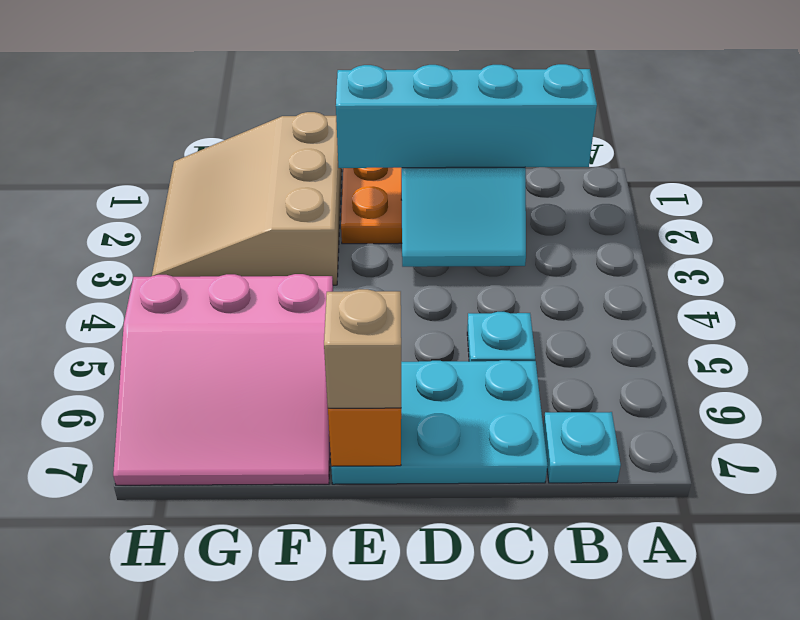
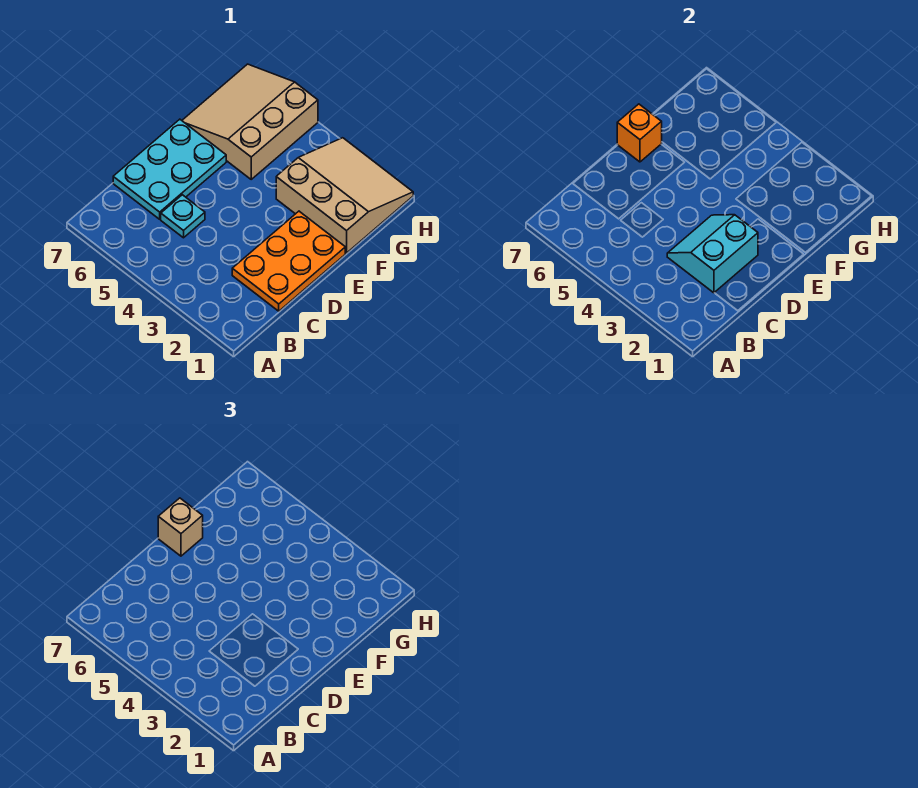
cyan brick B2:E2 level 3 -> none
cyan plate B7 level 1 -> none
pink slope F5:H7 level 1 top 5 -> tan slope F5:H7 level 1 top 5

